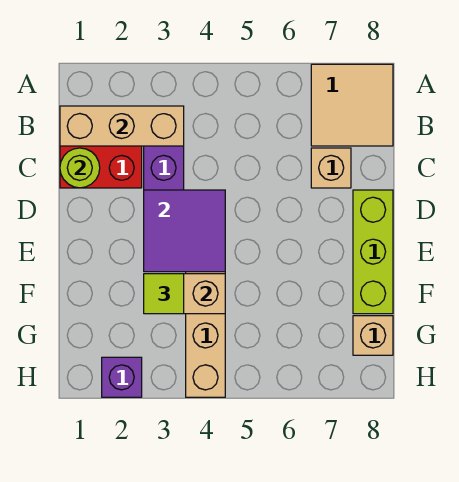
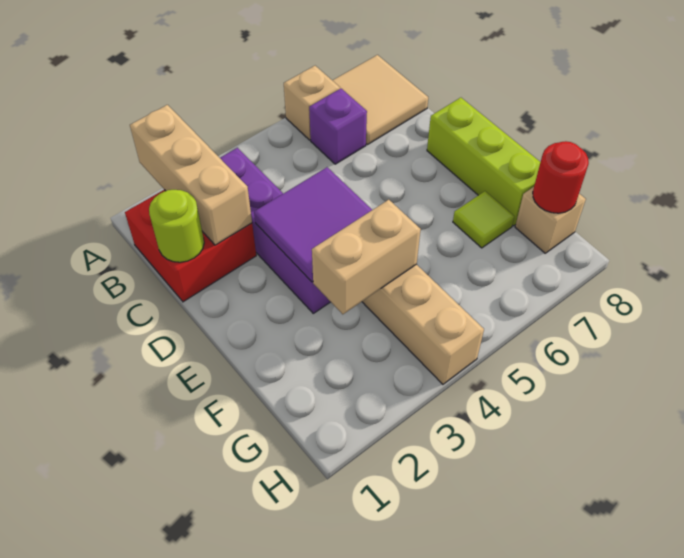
tan brick B1:B3 level 2 -> tan brick A2:C2 level 2
tan brick C7 level 1 -> tan brick A6 level 1
lime tile F3 level 3 -> lime tile F7 level 1
none -> red round brick G8 level 2
purple brick H2 level 1 -> purple brick B6 level 1

